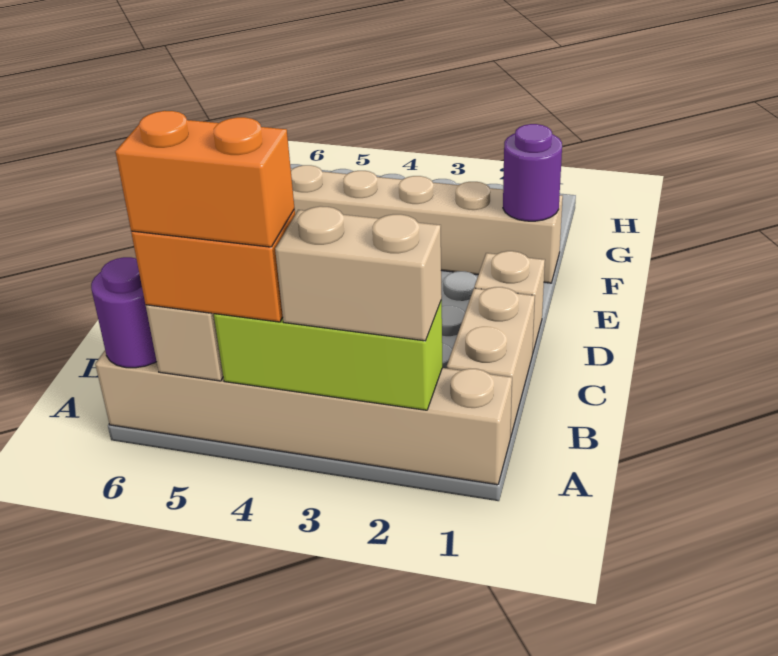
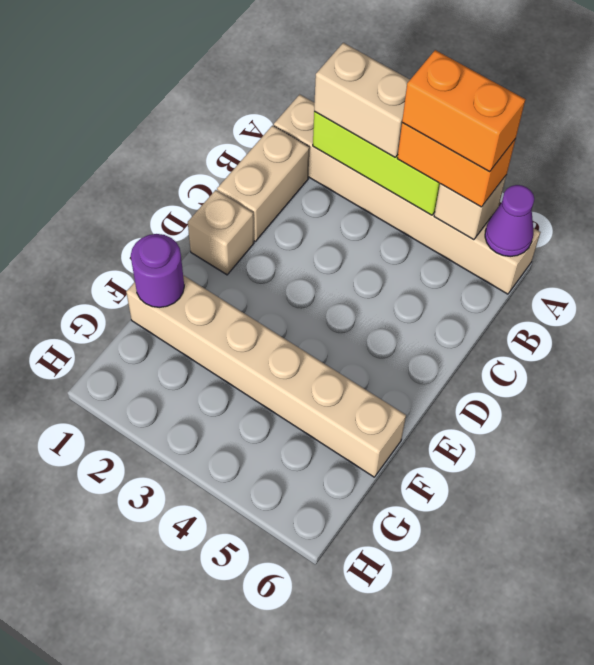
purple round brick A6 level 2 -> purple cone A6 level 2

